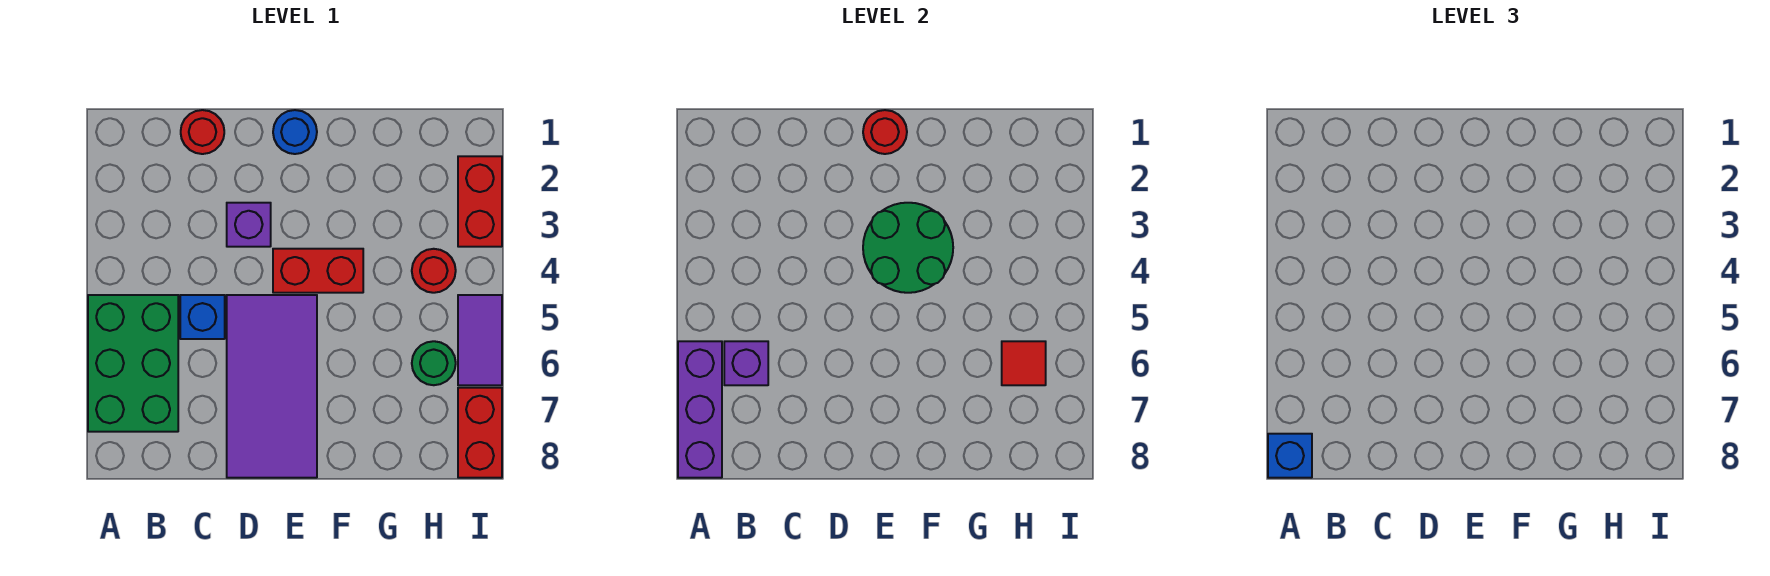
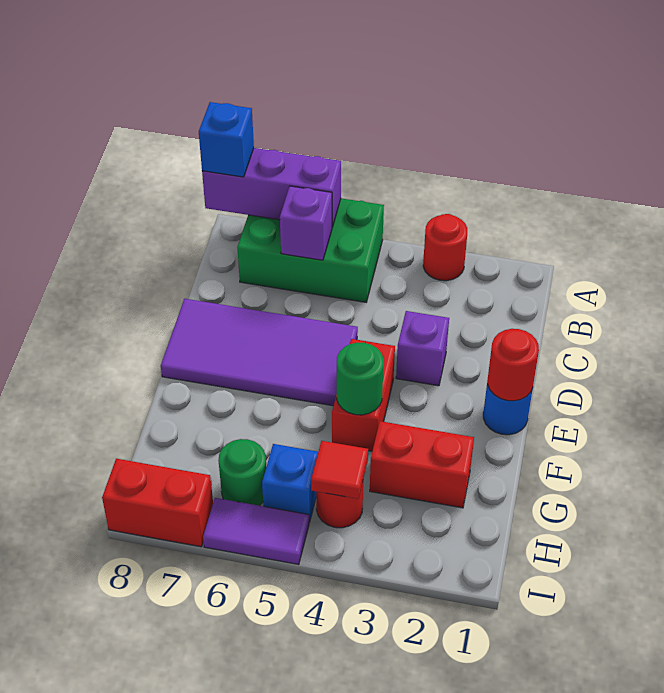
red round brick C1 level 1 -> red round brick A3 level 1
blue brick C5 level 1 -> blue brick H5 level 1
green round brick E3:F4 level 2 -> green round brick F4 level 2
red tile H6 level 2 -> red tile H4 level 2
red brick I2:I3 level 1 -> red brick G2:G3 level 1

